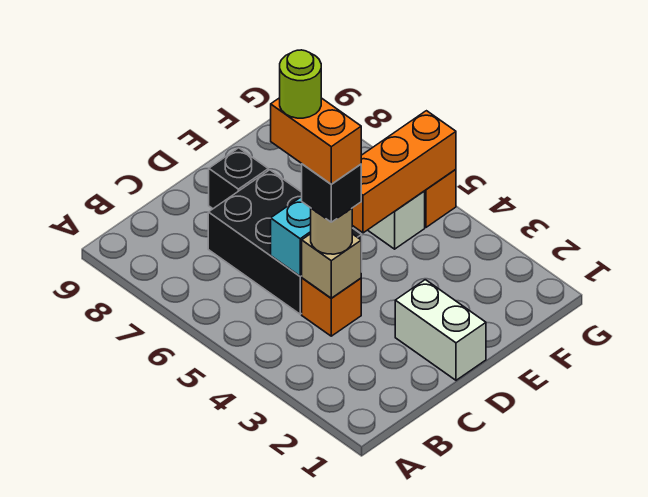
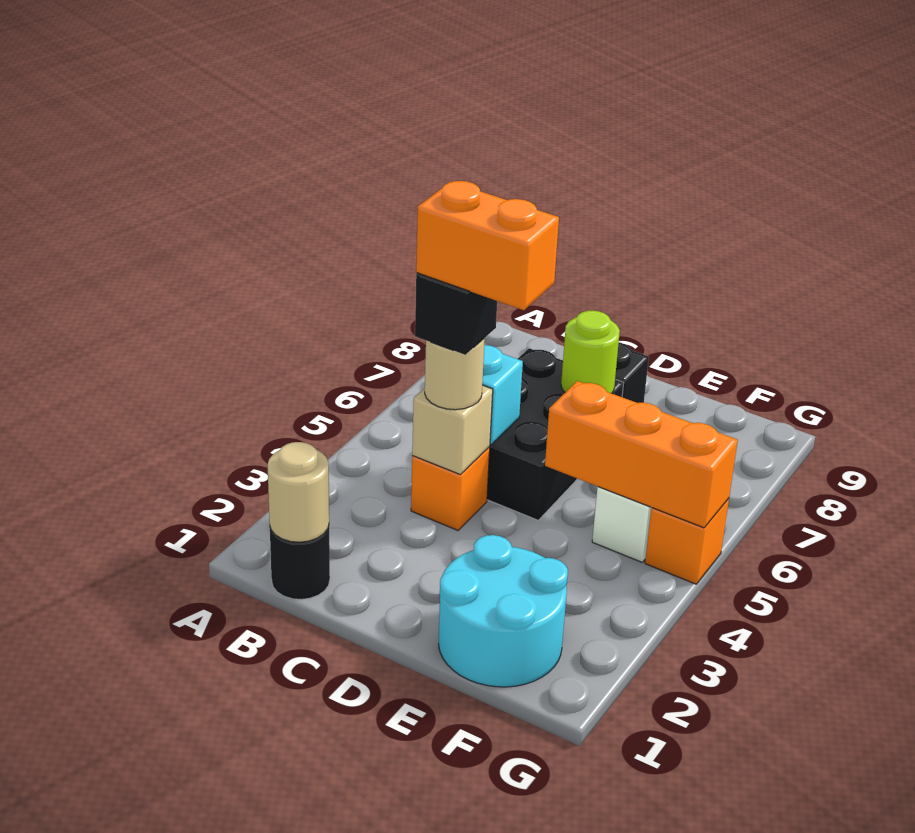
none -> black round brick B1 level 1
none -> tan round brick B1 level 2
orange brick C4:C5 level 5 -> orange brick C4:D4 level 5
lime round brick C5 level 6 -> lime round brick D7 level 2
white brick D1:D2 level 1 -> none
none -> cyan round brick E1:F2 level 1

